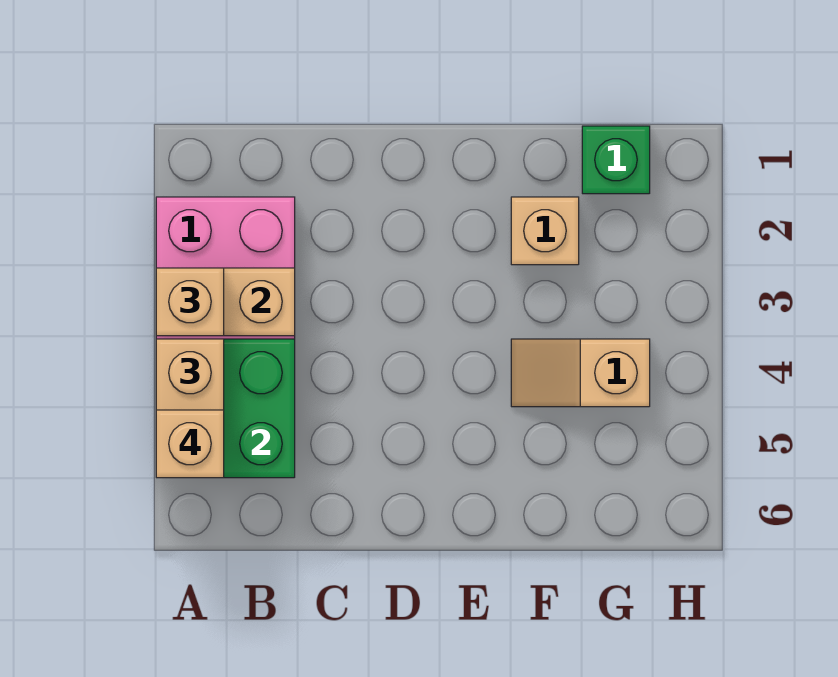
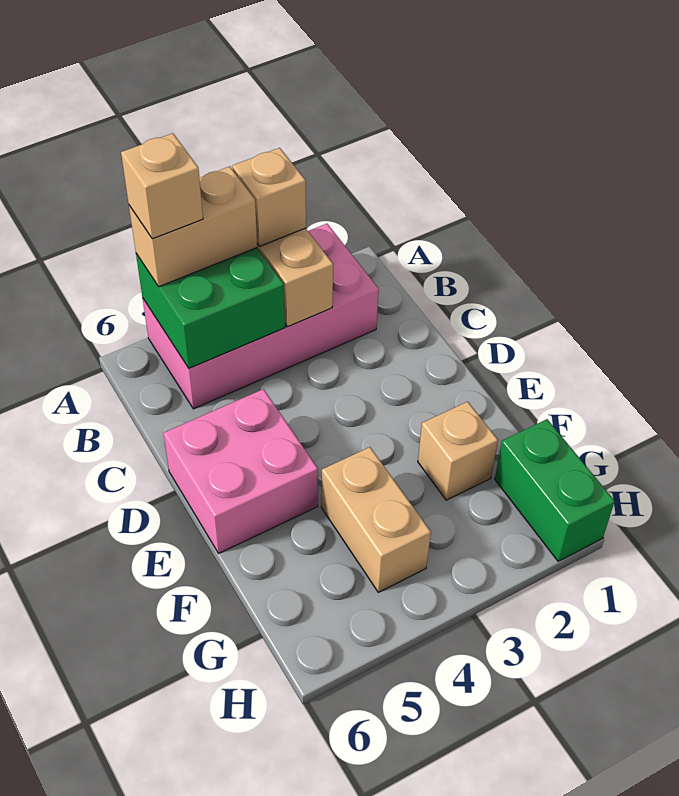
none -> pink brick D5:E6 level 1
tan slope F4:G4 level 1 top G -> tan brick F4:G4 level 1
green brick G1 level 1 -> green brick G1:H1 level 1

